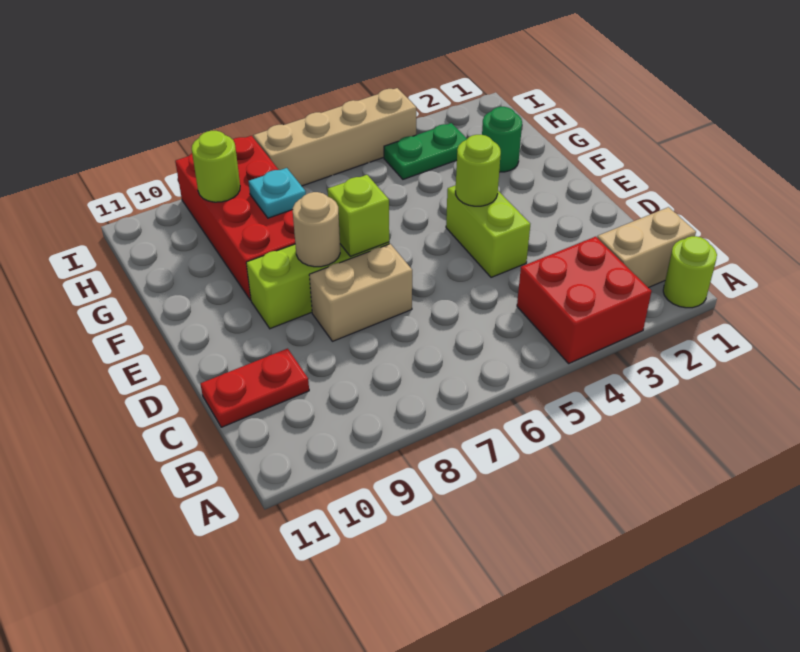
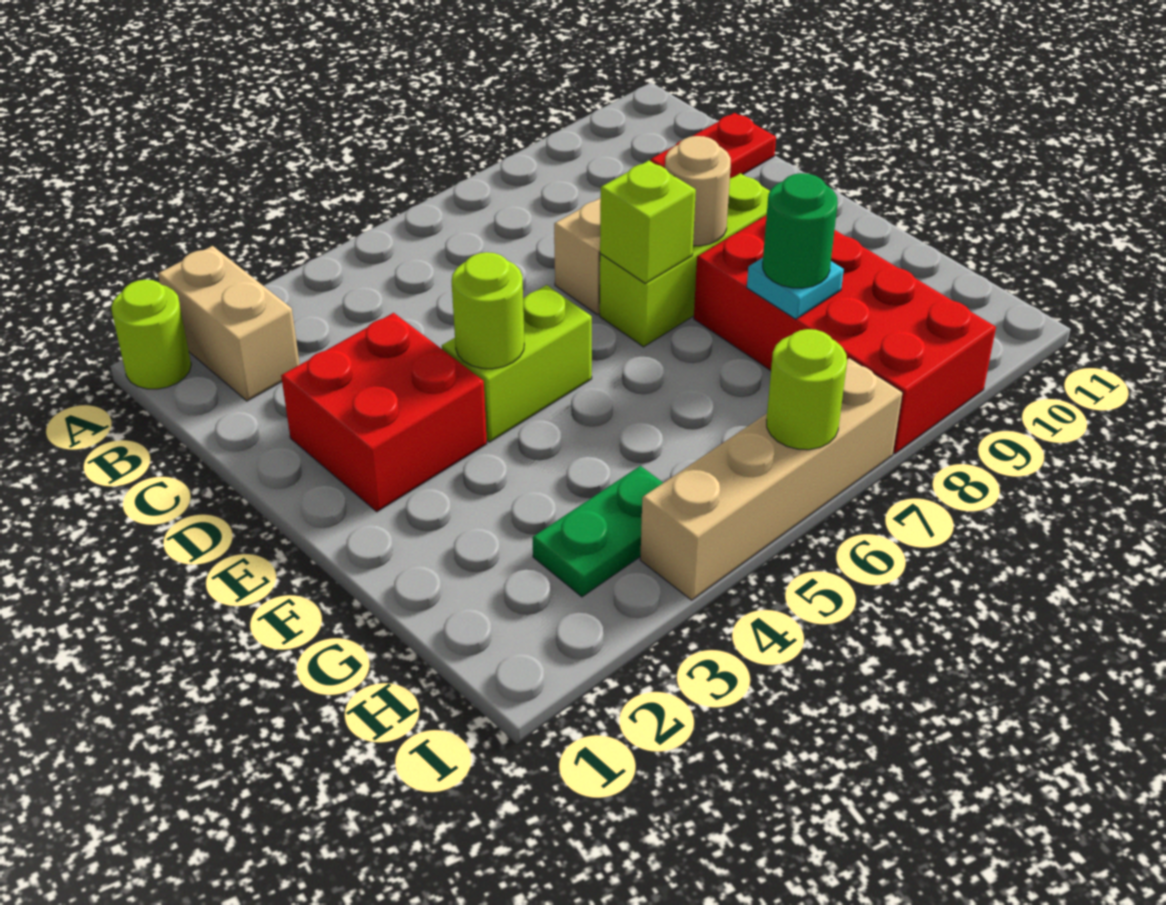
red brick A3:B4 level 1 -> red brick D2:E3 level 1
tan brick B1:B2 level 1 -> tan brick A2:B2 level 1
lime brick D4:E4 level 1 -> lime brick E4:E5 level 1
green round brick G2 level 1 -> green round brick G8 level 3
lime round brick H9 level 2 -> lime round brick I6 level 2

